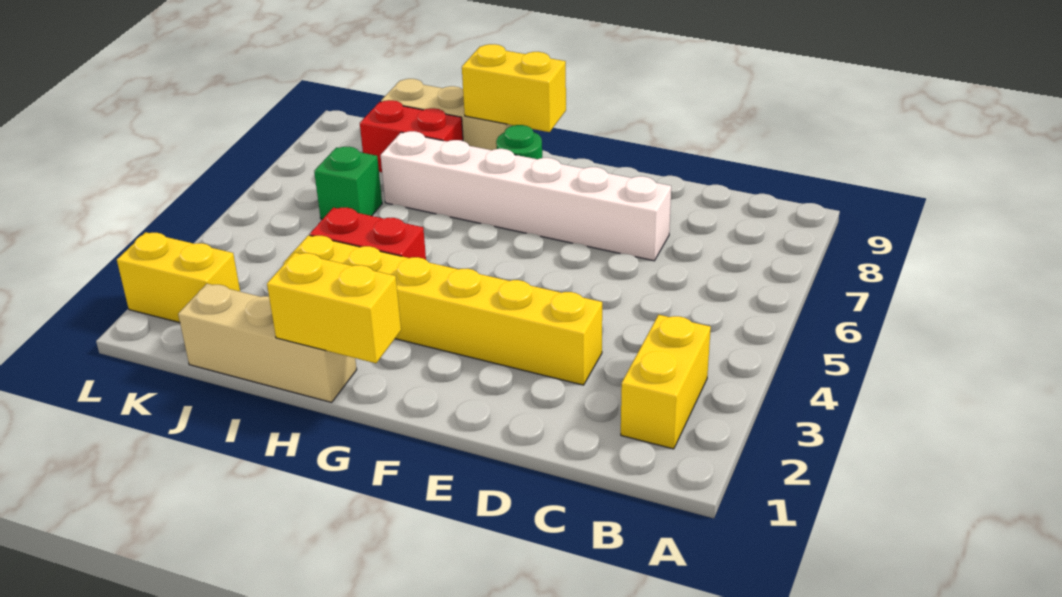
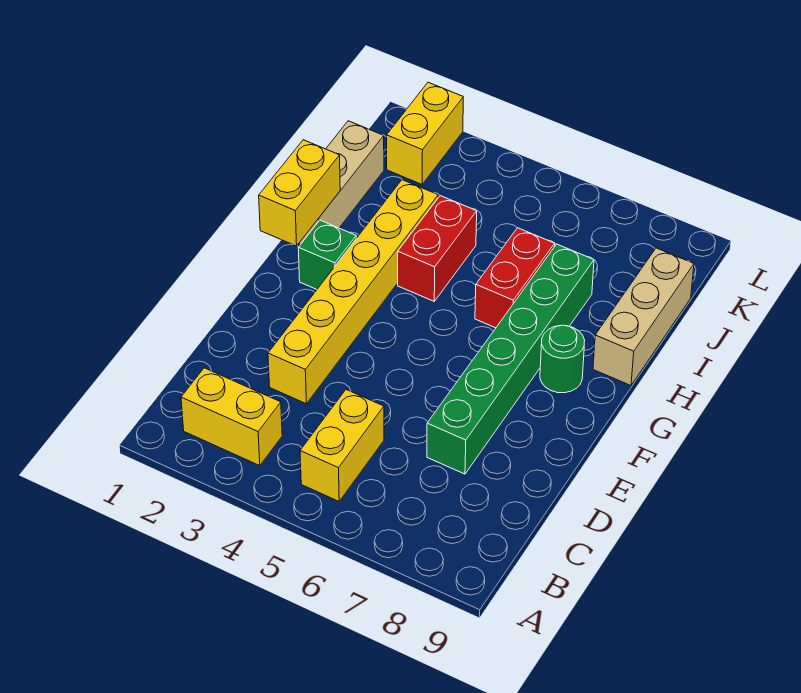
white brick D7:I7 level 1 -> green brick D7:I7 level 1
yellow brick G9:H9 level 2 -> yellow brick B5:C5 level 1
red brick I8:J8 level 1 -> red brick H6:I6 level 1
green brick J6 level 1 -> green brick G2 level 1

